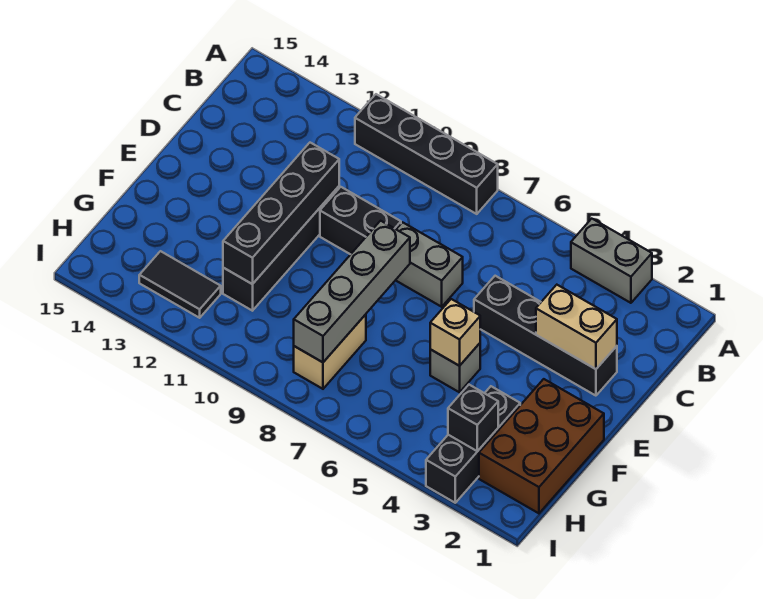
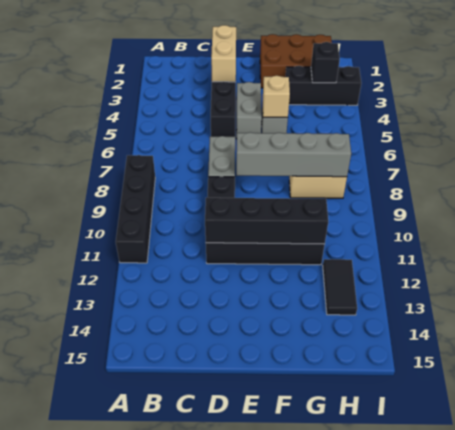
grey brick A3:A4 level 1 -> grey brick E4:E5 level 1

